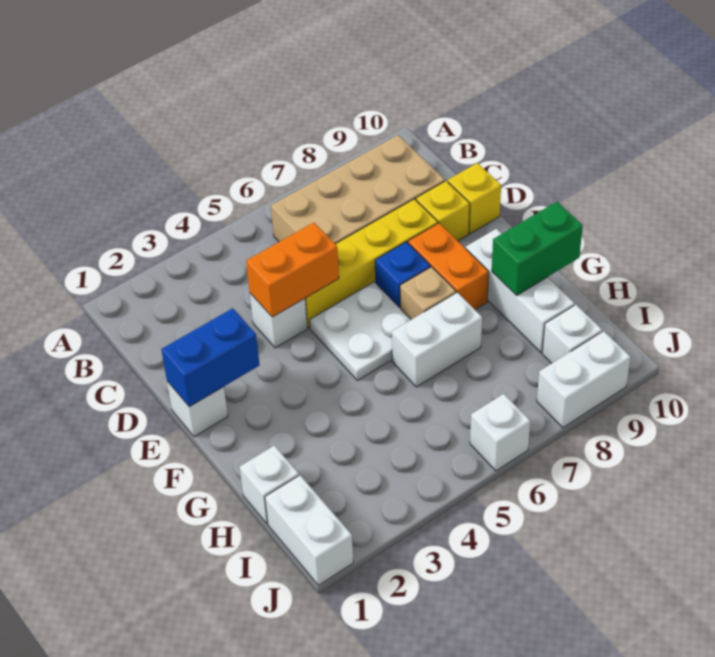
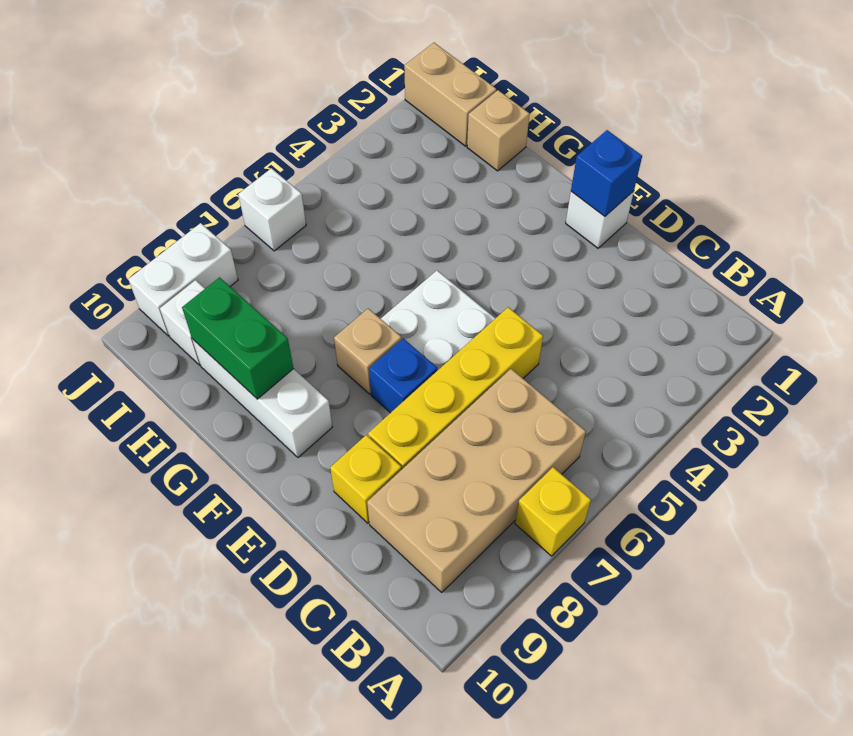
white brick D4 level 1 -> none
orange brick D4:D5 level 2 -> none
yellow brick D10 level 1 -> yellow brick A7 level 1
blue brick E1:E2 level 2 -> blue brick E1 level 2
orange brick E8:F8 level 1 -> none
white brick G6:G7 level 1 -> none
green brick G9:G10 level 2 -> green brick G9:H9 level 2
white brick H1 level 1 -> tan brick H1 level 1
white brick I1:J1 level 1 -> tan brick I1:J1 level 1

